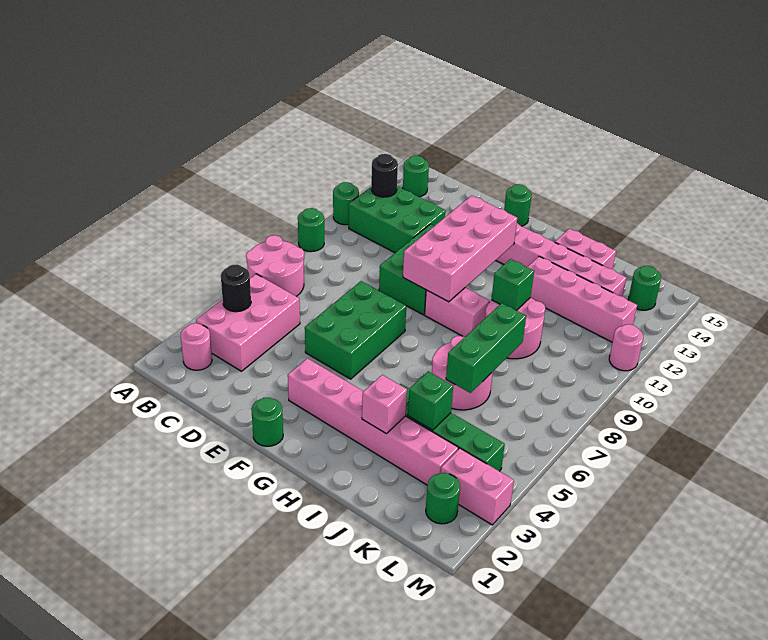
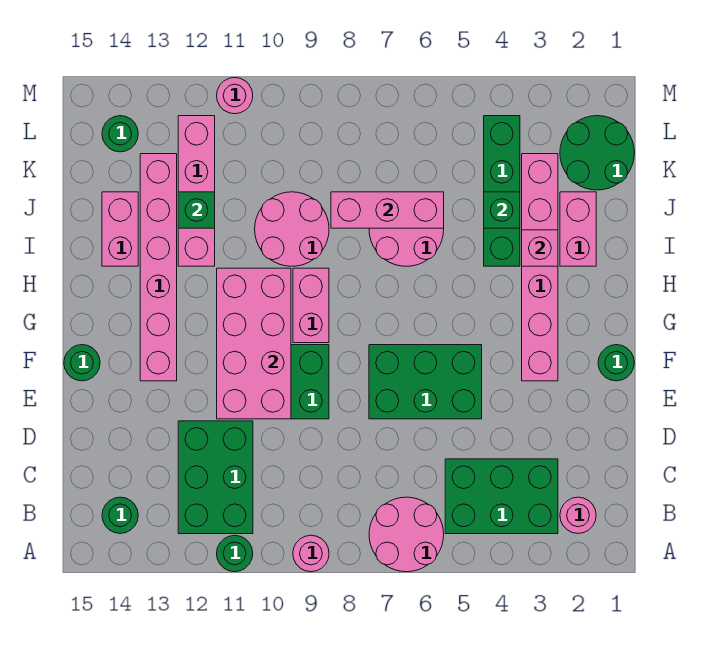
green round brick A9 level 1 -> pink round brick A9 level 1
pink brick B3:C5 level 1 -> green brick B3:C5 level 1
black round brick B4 level 2 -> none
black round brick B12 level 2 -> none
pink brick F9:G12 level 2 -> pink brick E10:H11 level 2
green brick I10 level 2 -> green brick J12 level 2
green brick J6:J8 level 2 -> pink brick J6:J8 level 2
green round brick L2 level 1 -> green round brick K1:L2 level 1
pink brick L3:M3 level 1 -> pink brick I2:J2 level 1

